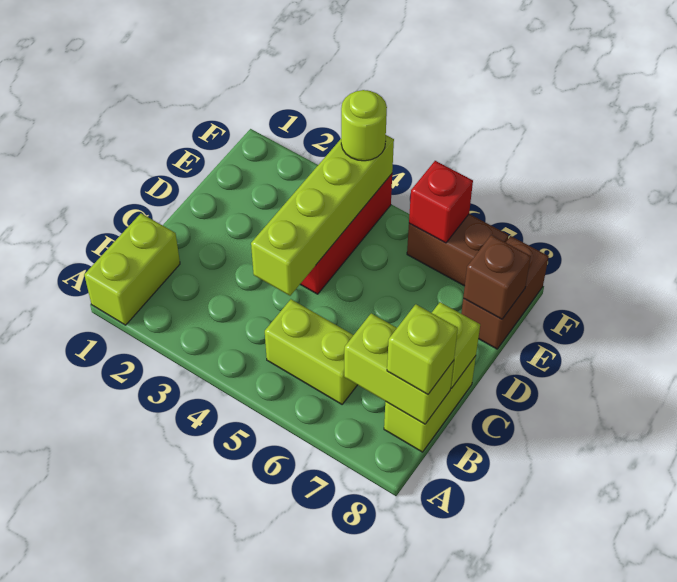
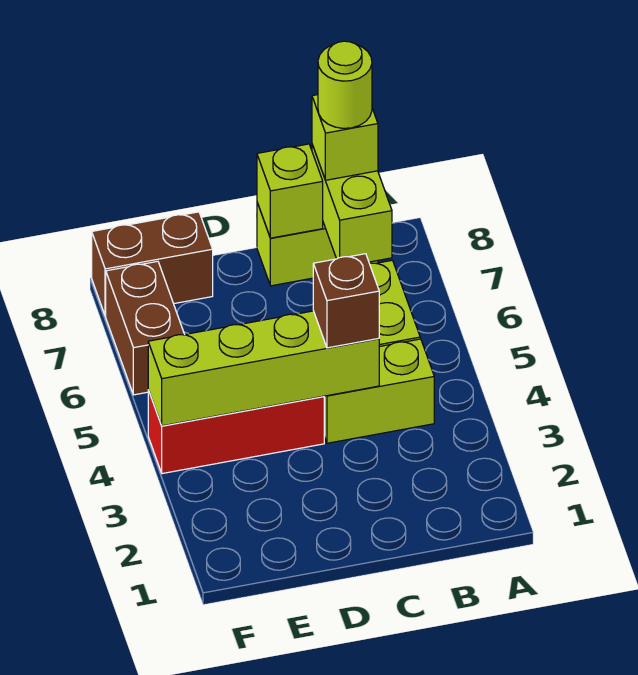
lime brick A1:B1 level 1 -> lime brick B4:C4 level 1
brown brick E8 level 2 -> brown brick C4 level 3
lime round brick F4 level 3 -> lime round brick B8 level 4
red brick F6 level 2 -> none

